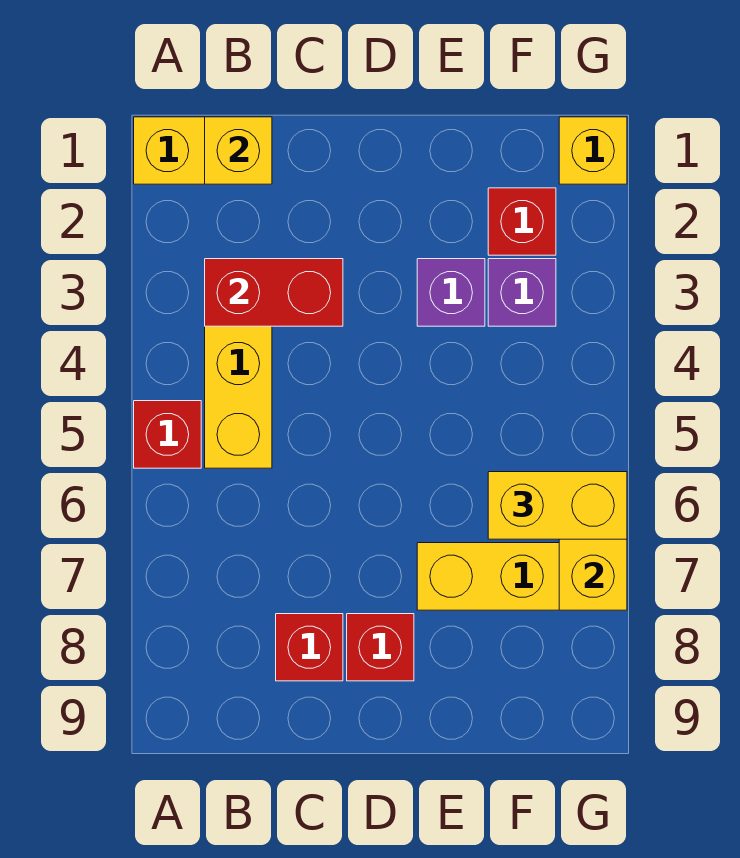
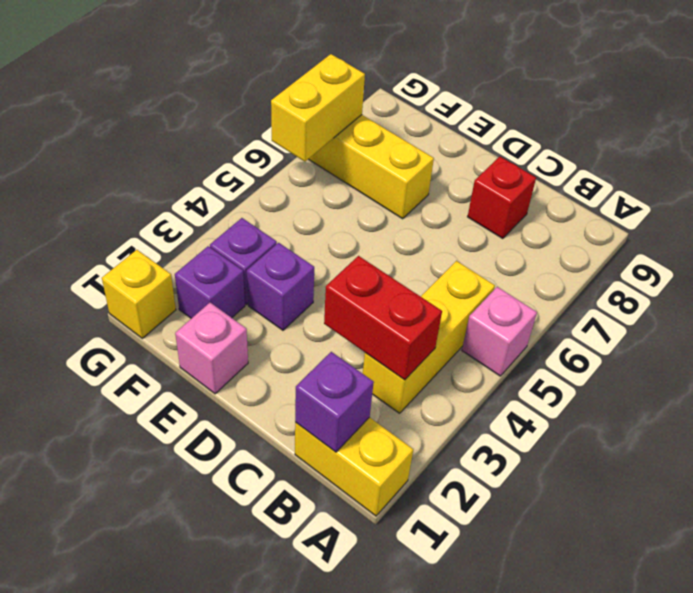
red brick A5 level 1 -> pink brick A5 level 1
yellow brick B1 level 2 -> purple brick B1 level 2
red brick D8 level 1 -> none
none -> pink brick E1 level 1
red brick F2 level 1 -> purple brick F2 level 1
yellow brick F6:G6 level 3 -> none

